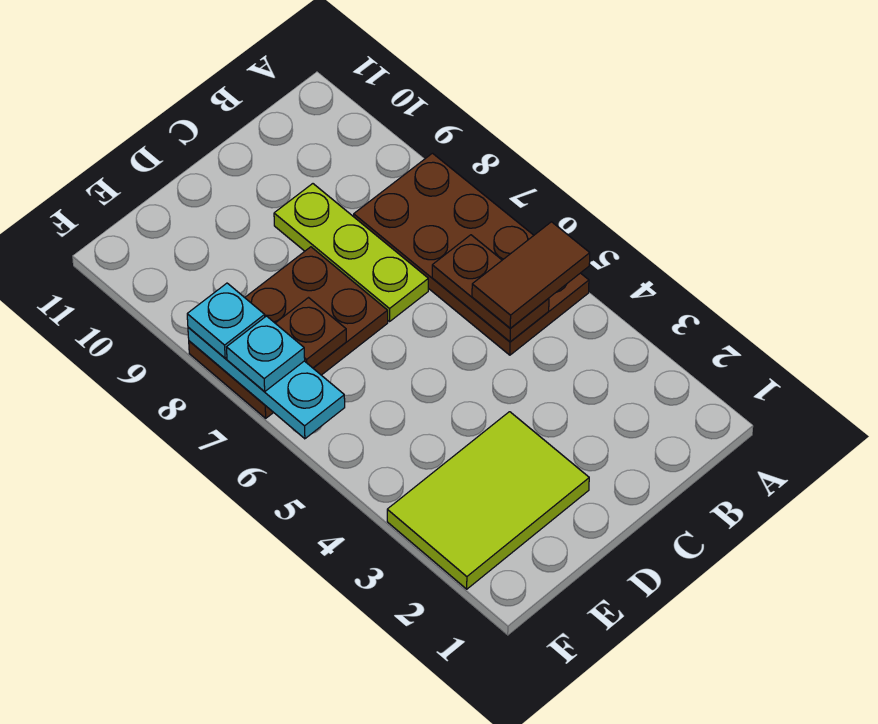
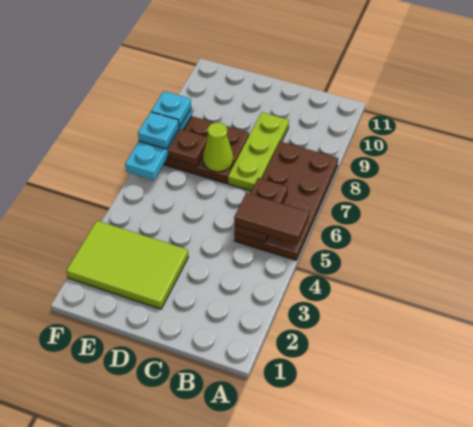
none -> lime cone D7 level 2

